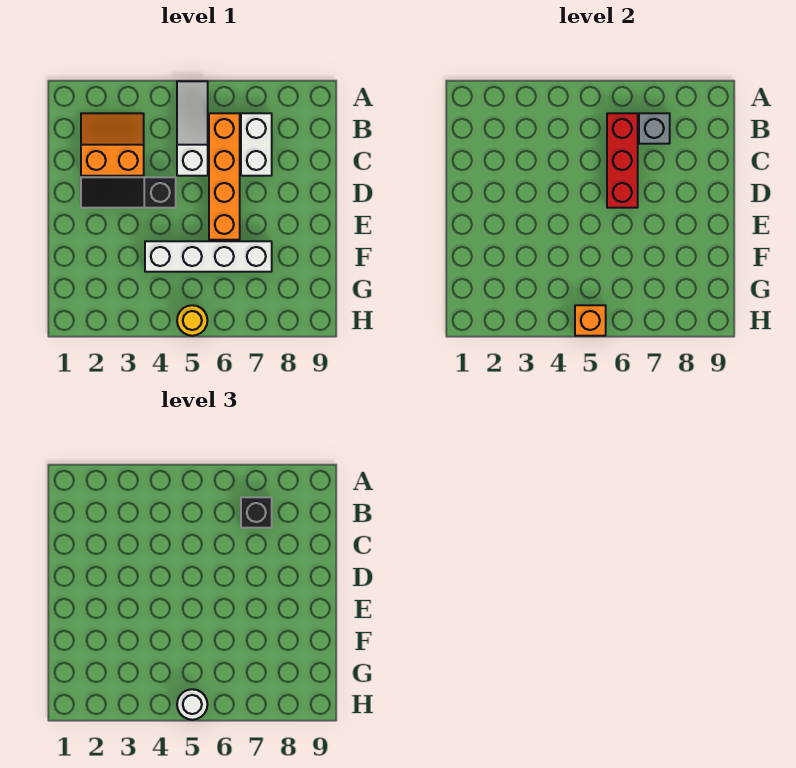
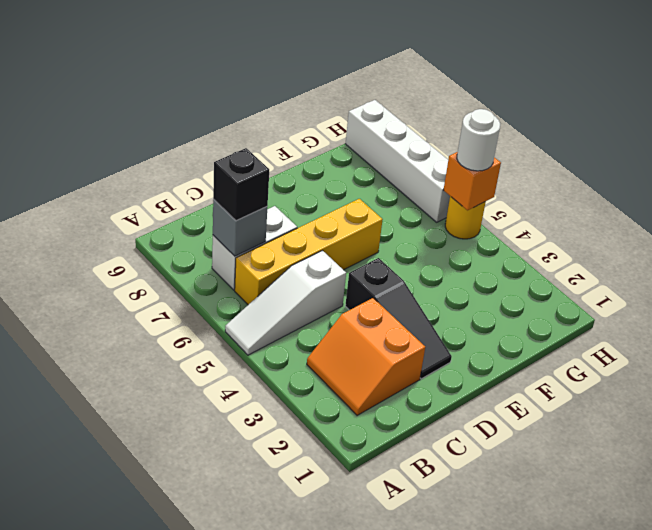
orange brick B6:E6 level 1 -> yellow brick B6:E6 level 1
red brick B6:D6 level 2 -> none
white brick F4:F7 level 1 -> white brick H6:H9 level 1

